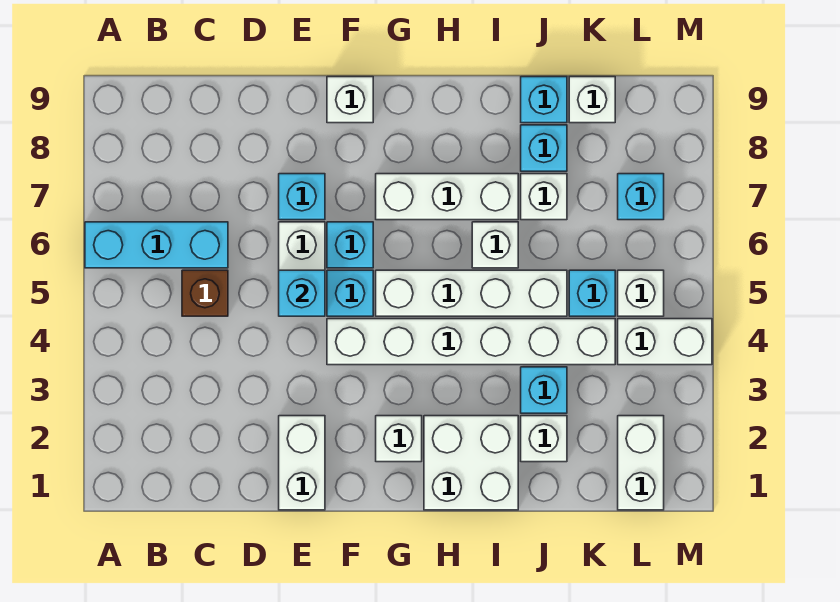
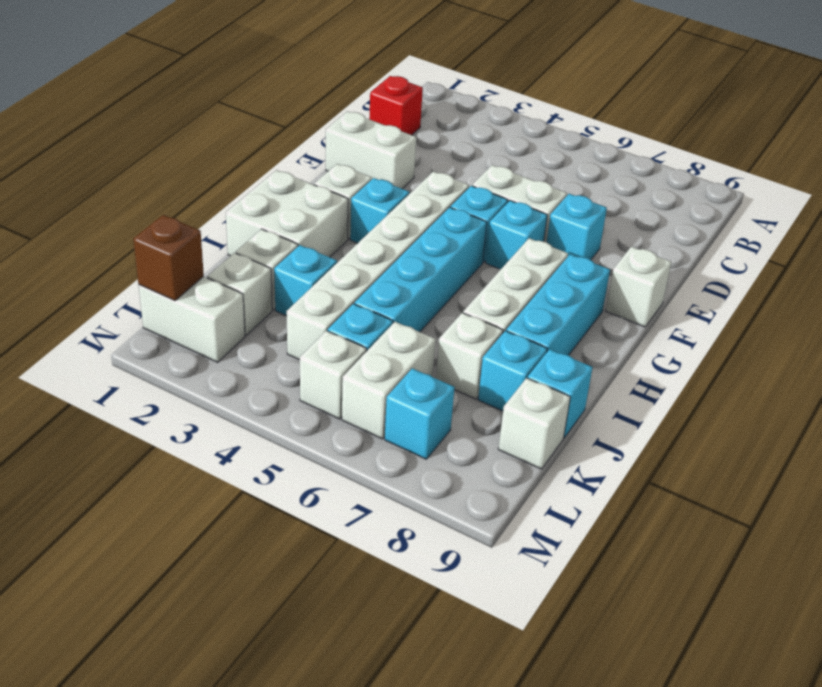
cyan brick A6:C6 level 1 -> cyan brick G8:I8 level 1
none -> red brick C1 level 1
brown brick C5 level 1 -> brown brick L1 level 2
cyan brick E5 level 2 -> cyan brick G3 level 1
white brick G5:J5 level 1 -> cyan brick G5:J5 level 1
white brick I6 level 1 -> white brick K2 level 1
white brick L4:M4 level 1 -> white brick K6:L6 level 1

